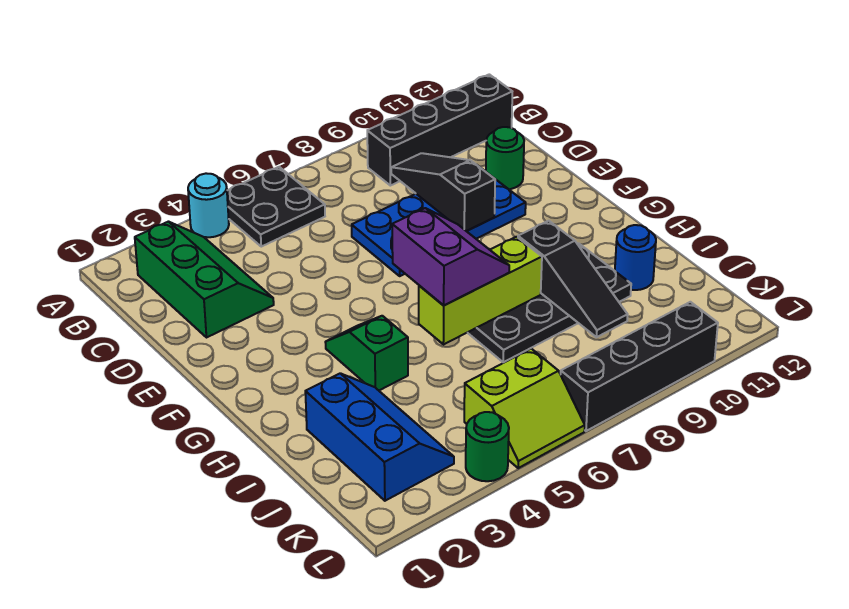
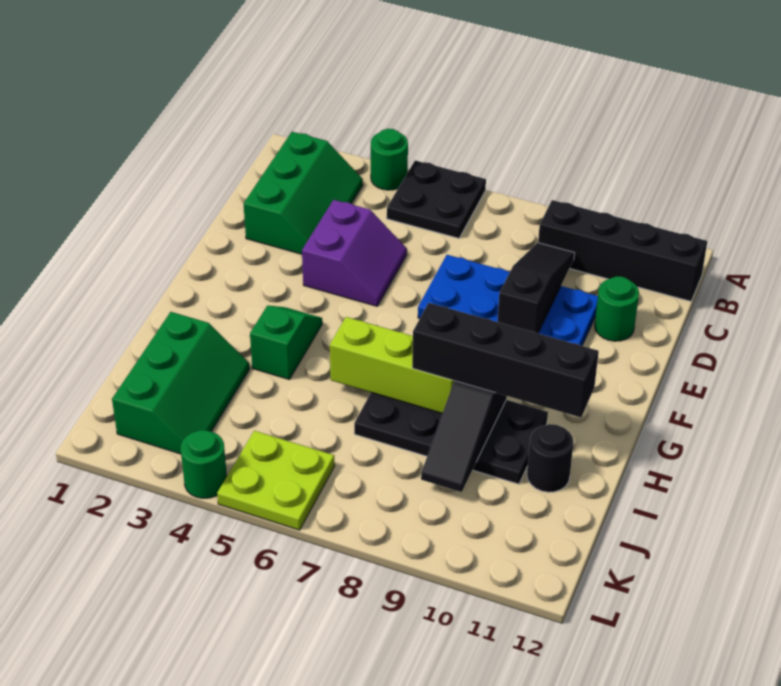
cyan round brick A4 level 1 -> green round brick A4 level 1
purple slope G6:H7 level 3 top 6 -> purple slope D4:E5 level 1 top 4
blue slope I2:K3 level 1 top 2 -> green slope I2:K3 level 1 top 2
blue round brick I11 level 1 -> black round brick I11 level 1
lime slope K5:L6 level 1 top K -> lime plate K5:L6 level 1
black brick L7:L10 level 1 -> black brick H8:H11 level 3

